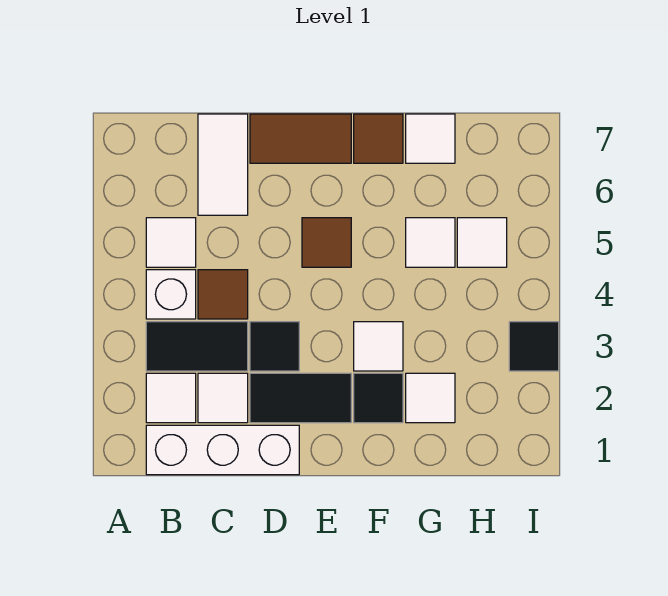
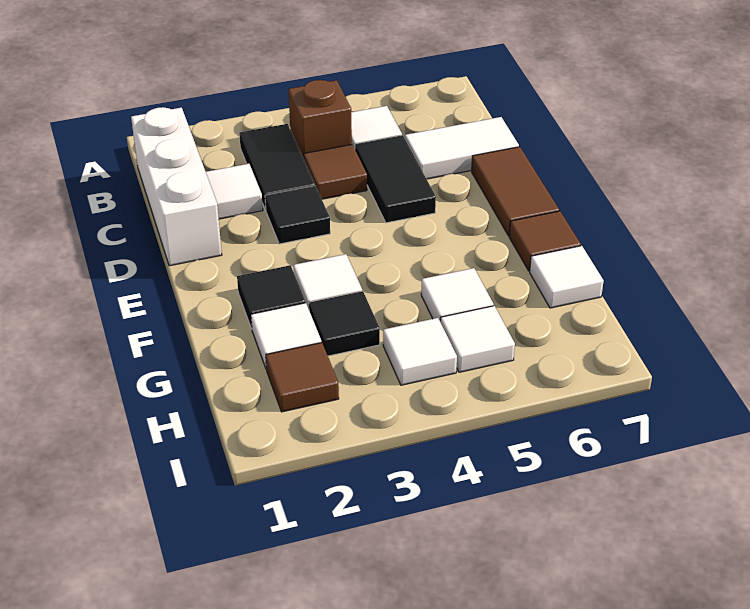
white tile B2 level 1 -> white tile H4 level 1
white brick B4 level 1 -> brown brick B4 level 1
black tile D2:E2 level 1 -> black tile C5:D5 level 1
brown tile E5 level 1 -> brown tile H2 level 1
black tile I3 level 1 -> black tile G3 level 1

